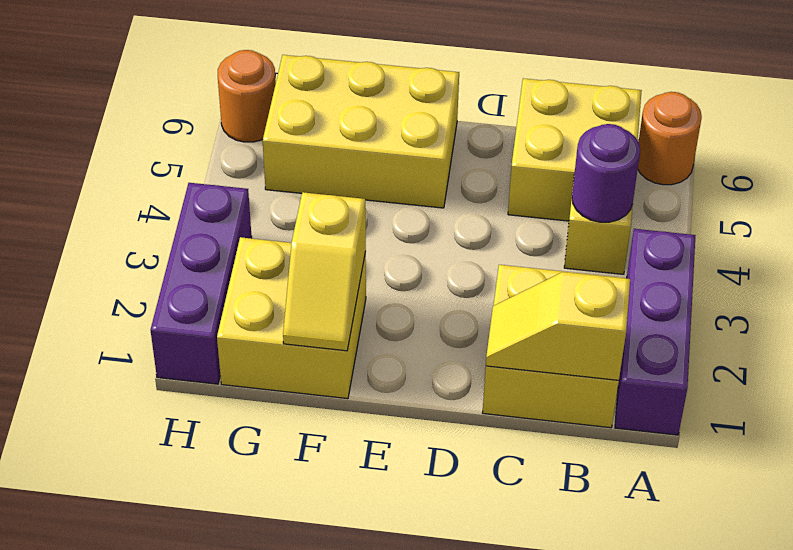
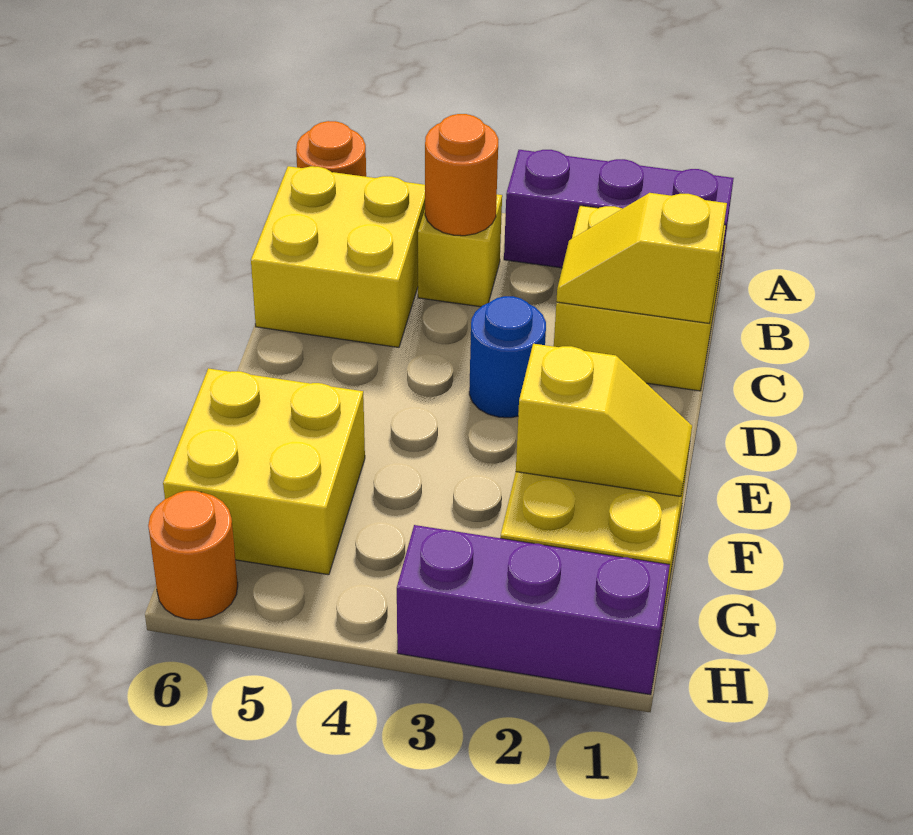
yellow slope B1:C1 level 2 top B -> yellow slope C1:C2 level 2 top 1
purple round brick B4 level 2 -> orange round brick B4 level 2
none -> blue round brick D3 level 1
yellow brick E5:G6 level 1 -> yellow brick F5:G6 level 1

